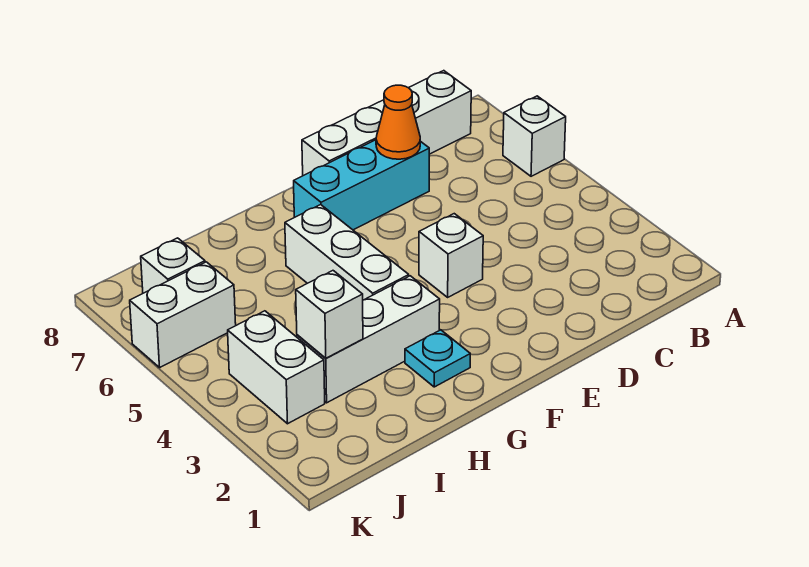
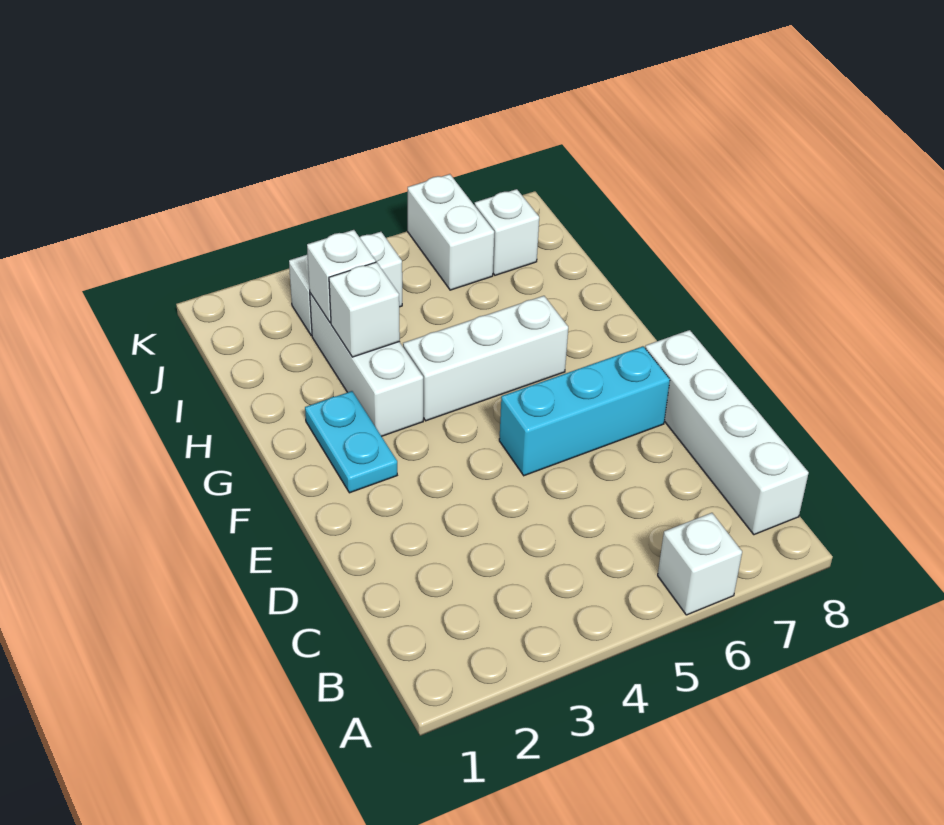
cyan brick D7:F7 level 1 -> cyan brick E5:E7 level 1
orange cone D7 level 2 -> none
white brick E4 level 1 -> white brick H3 level 2
cyan plate G2 level 1 -> cyan plate F2:G2 level 1

